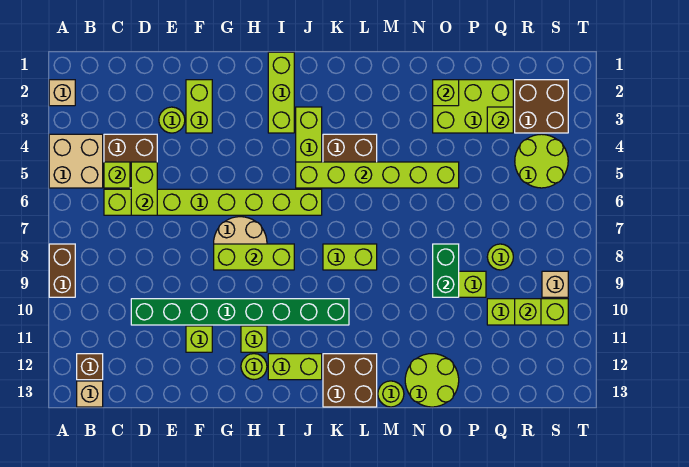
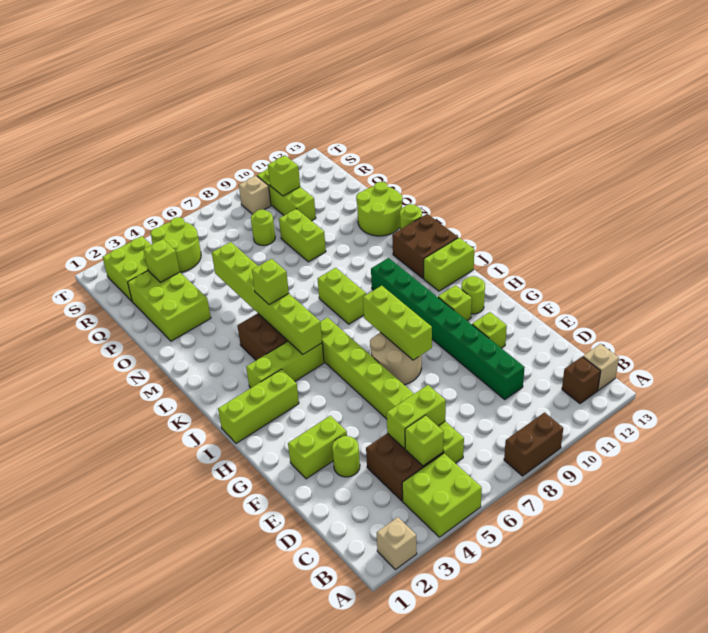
tan brick A4:B5 level 1 -> lime brick A4:B5 level 1
lime brick I12:J12 level 1 -> lime brick J12:J13 level 1
lime brick O2 level 2 -> lime brick L5 level 3
green brick O8:O9 level 2 -> none
brown brick R2:S3 level 1 -> lime brick R2:S3 level 1

